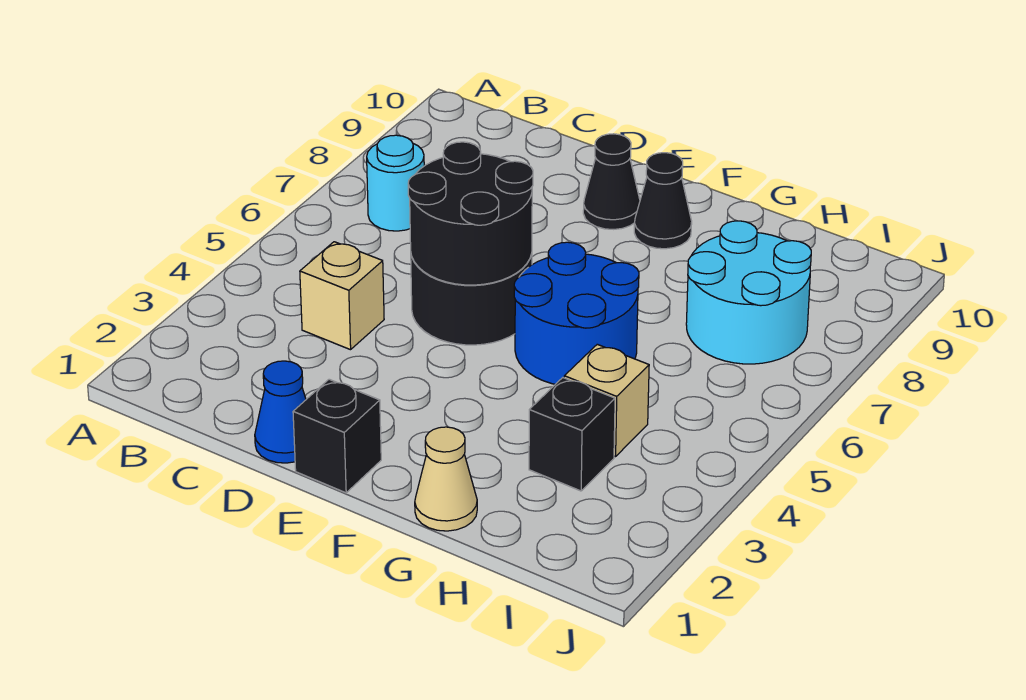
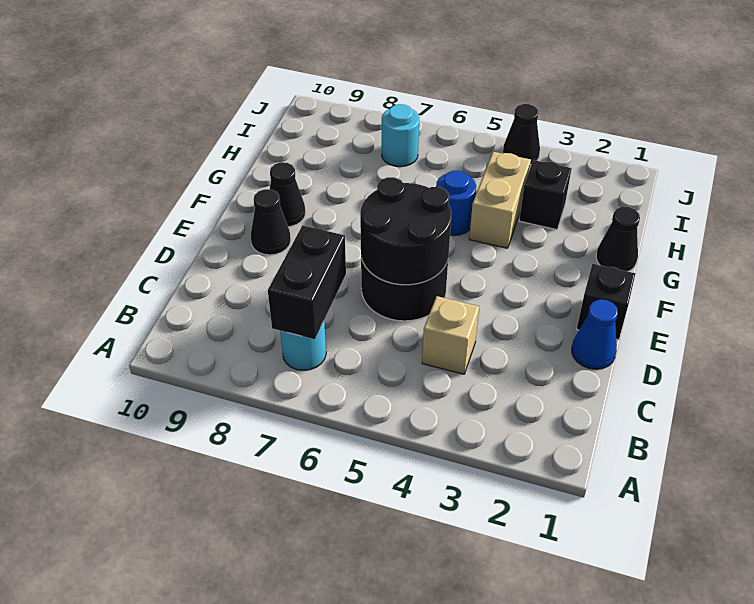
none -> black brick B7:C7 level 2
blue round brick F5:G6 level 1 -> blue round brick G5 level 1
tan cone G1 level 1 -> black cone G1 level 1
tan brick H4 level 1 -> tan brick G4:H4 level 1
cyan round brick H7:I8 level 1 -> cyan round brick I7 level 1
none -> black cone J4 level 1

